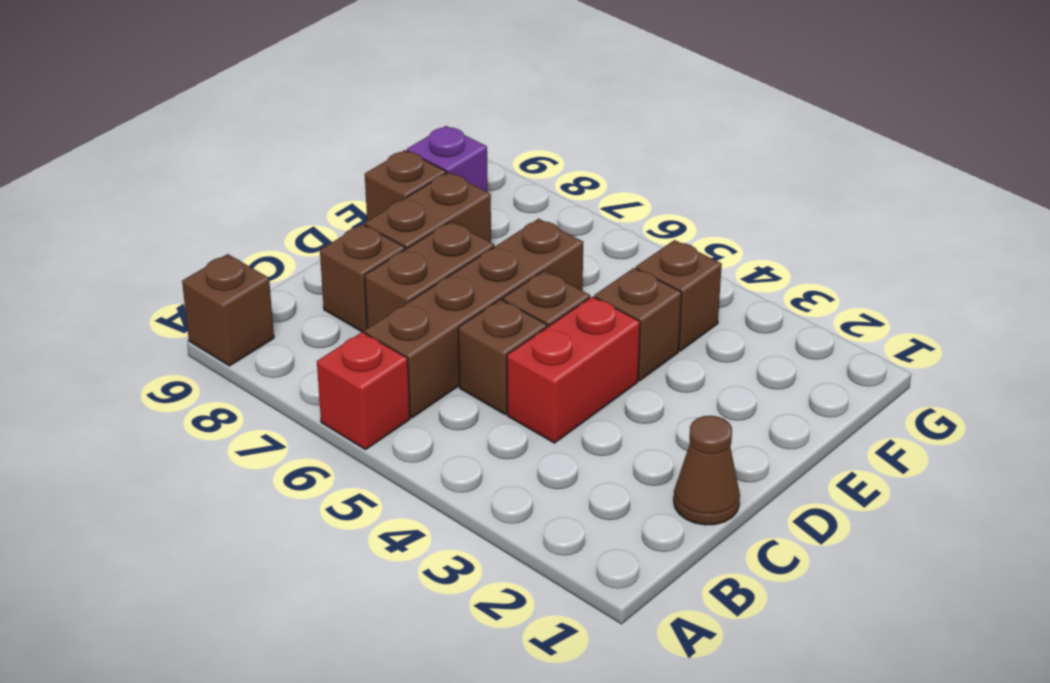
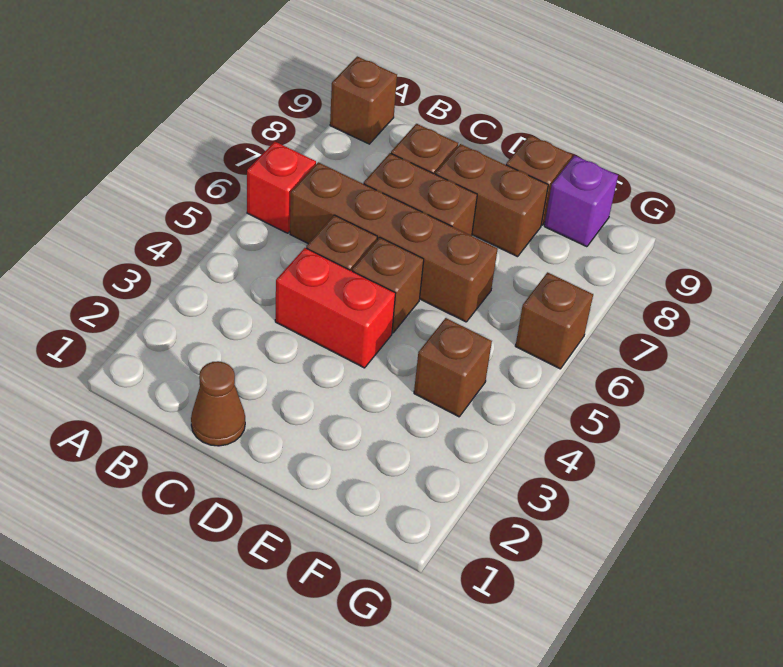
brown brick E4 level 1 -> brown brick G6 level 1

